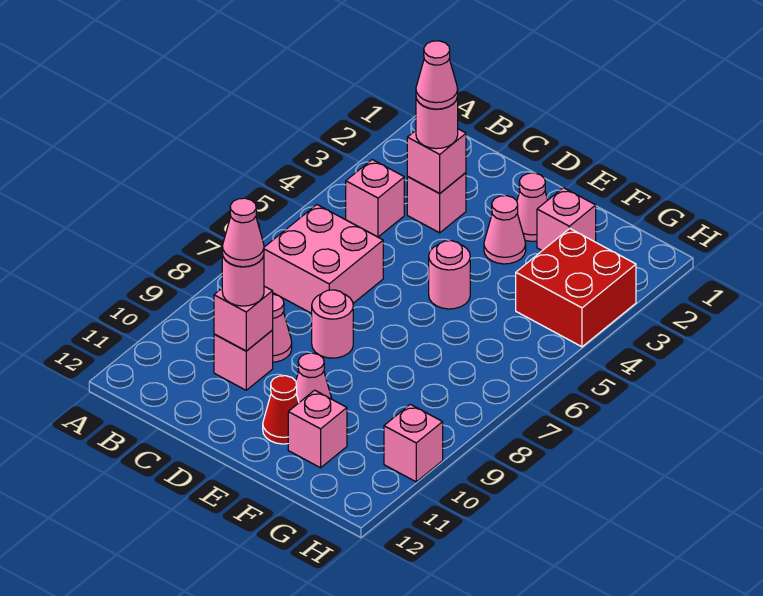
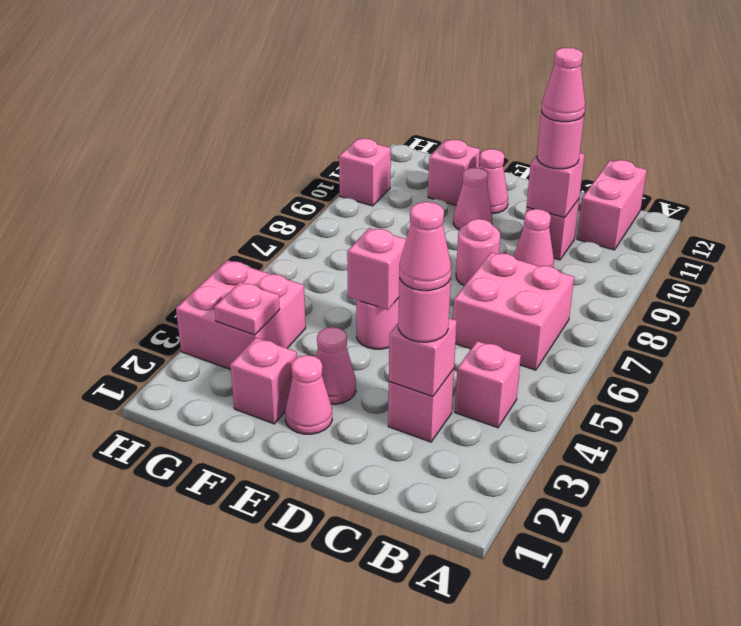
none -> pink brick B11:B12 level 1
none -> pink brick E5 level 2
red cone E11 level 1 -> pink cone E11 level 1
red brick G3:H4 level 1 -> pink brick G3:H4 level 1
none -> pink plate G3 level 2

